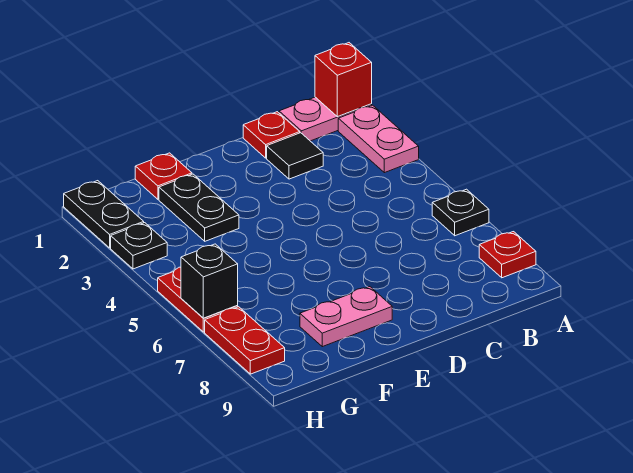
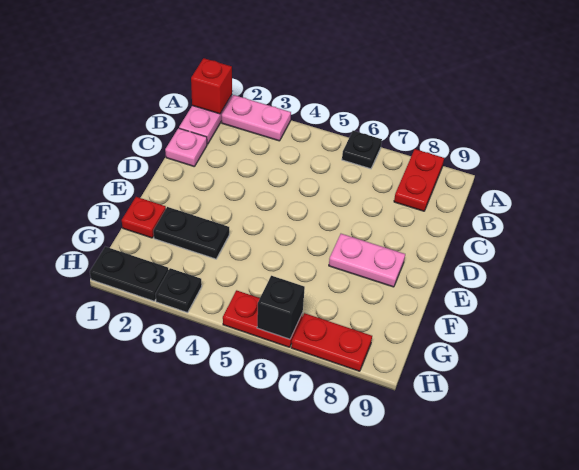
red plate A8 level 1 -> red plate A8:B8 level 1
red plate C1 level 1 -> pink plate C1 level 1
black tile C2 level 1 -> none
pink plate E8:F8 level 1 -> pink plate E7:E8 level 1

